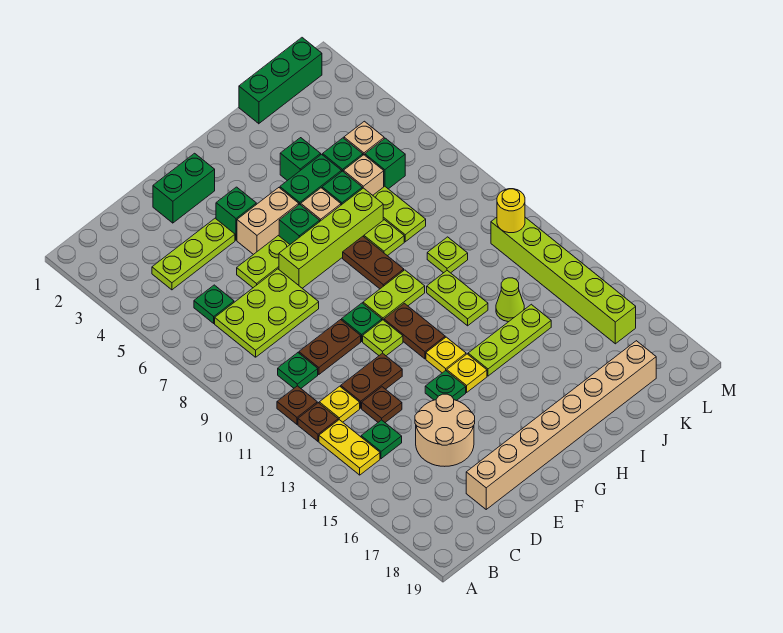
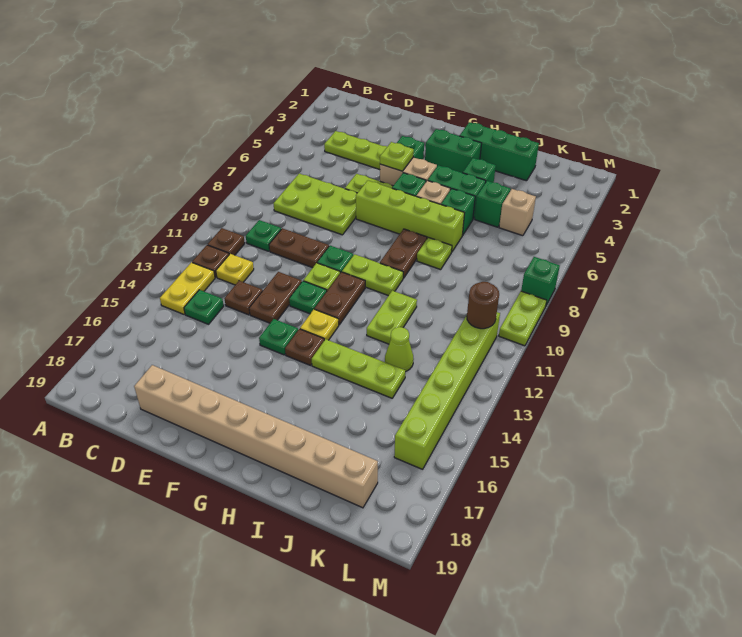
green plate C6 level 1 -> green plate F12 level 1
brown plate D12:E12 level 1 -> brown plate E12:E13 level 1
tan round brick D15:E16 level 1 -> none
green brick E2:F2 level 1 -> green brick G3:H3 level 1
yellow plate G14 level 1 -> brown plate G14 level 1
green brick J1:L1 level 1 -> green brick H2:J2 level 1
tan brick J6 level 1 -> none
lime plate J7:J8 level 1 -> lime plate M9:M10 level 1
lime plate J10 level 1 -> lime plate F5 level 2
green brick K6 level 1 -> green brick M8 level 1
yellow round brick L11 level 2 -> brown round brick L11 level 2

